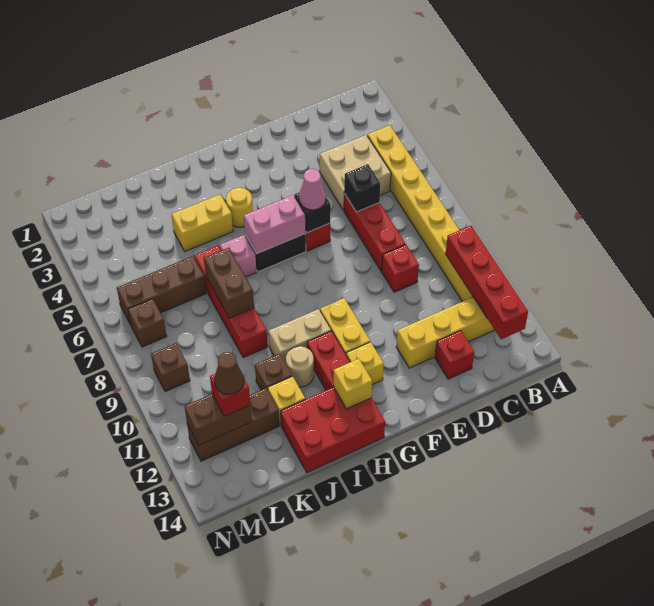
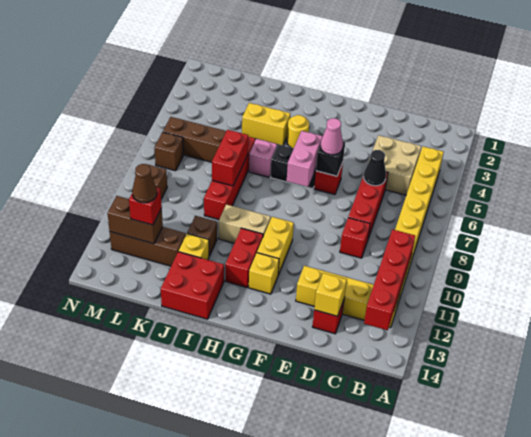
black brick D6 level 2 -> black cone D6 level 2
pink brick G6:H6 level 2 -> pink brick G6:G7 level 2
red brick H13:J14 level 1 -> red brick I13:J14 level 1
yellow brick H13 level 2 -> yellow brick D13 level 2
tan round brick I11 level 1 -> none
brown brick J7:J8 level 2 -> red brick J7:J8 level 2

